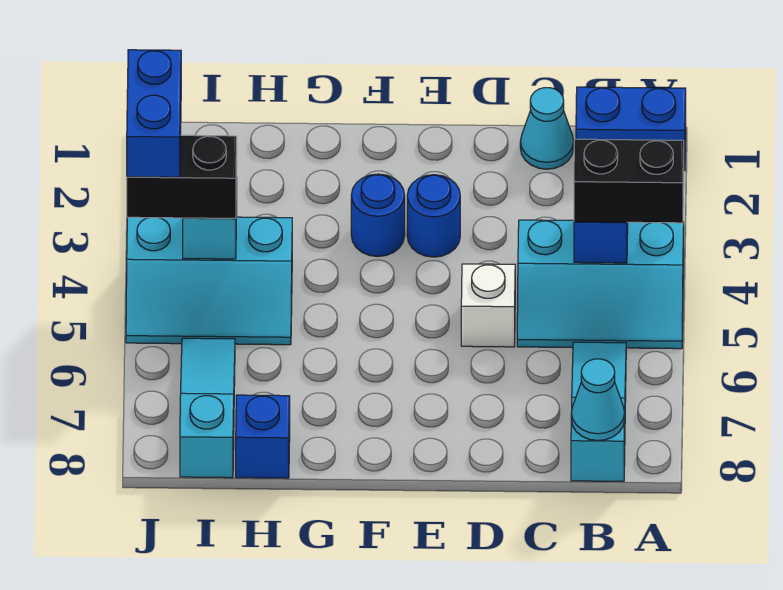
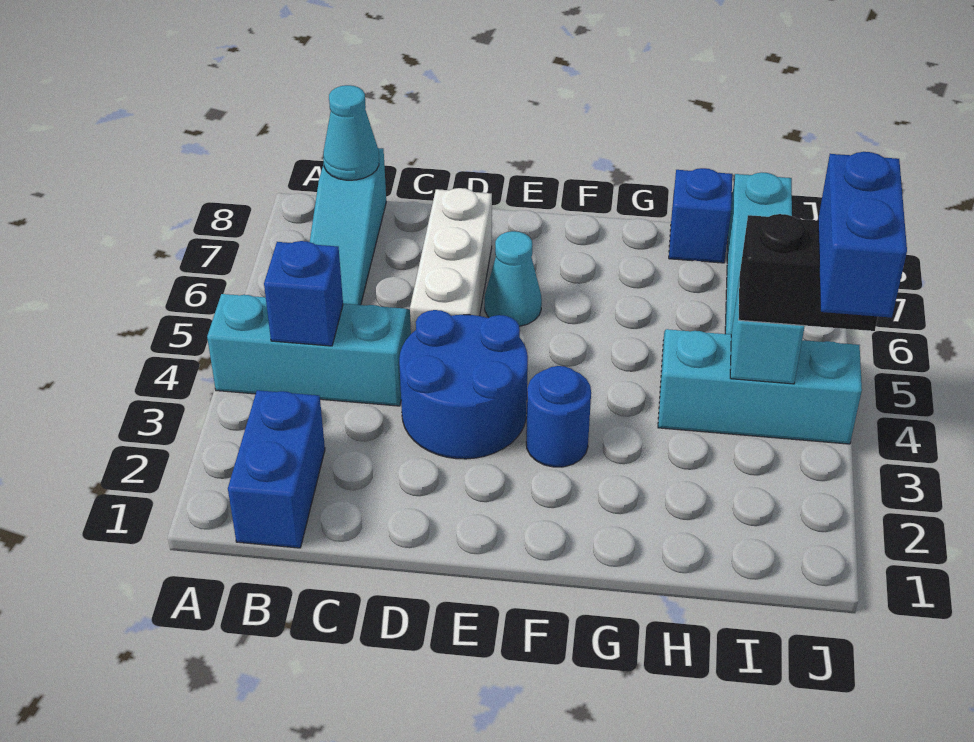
blue brick A1:B1 level 1 -> blue brick B1:B2 level 1
black brick A4:B4 level 3 -> none
cyan cone C1 level 1 -> cyan cone E6 level 1
white brick D5 level 1 -> white brick D5:D7 level 1
blue round brick E3 level 1 -> blue round brick D3:E4 level 1

